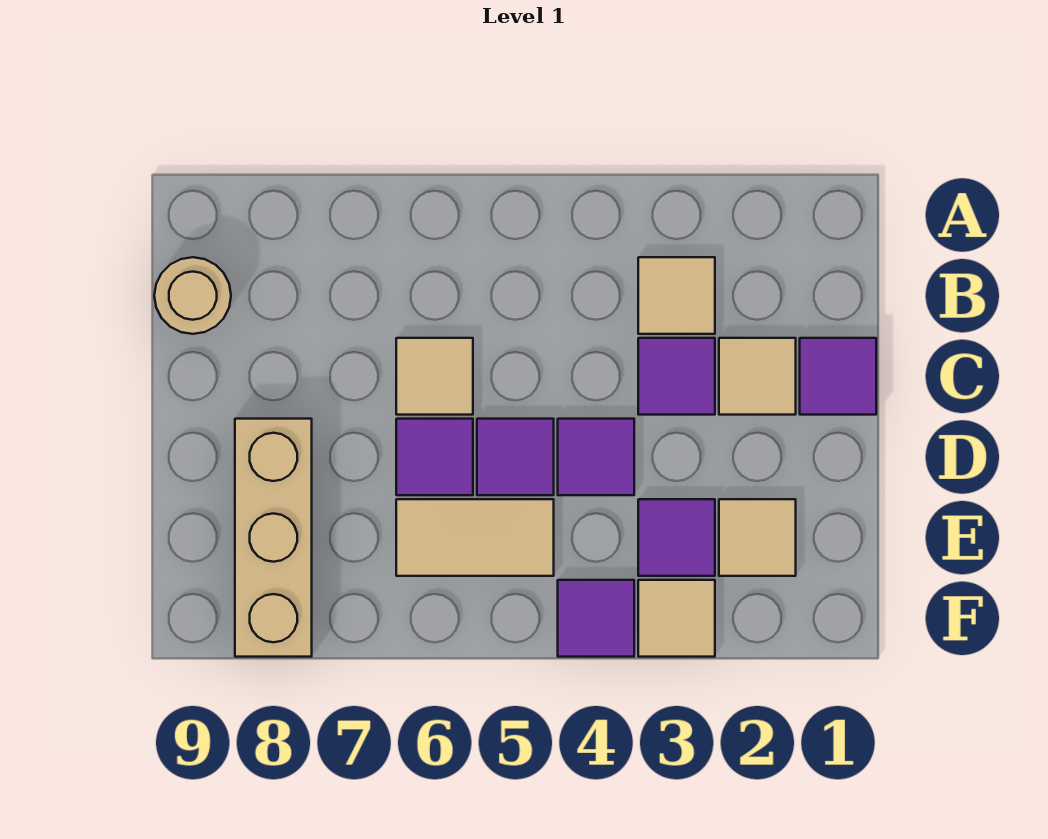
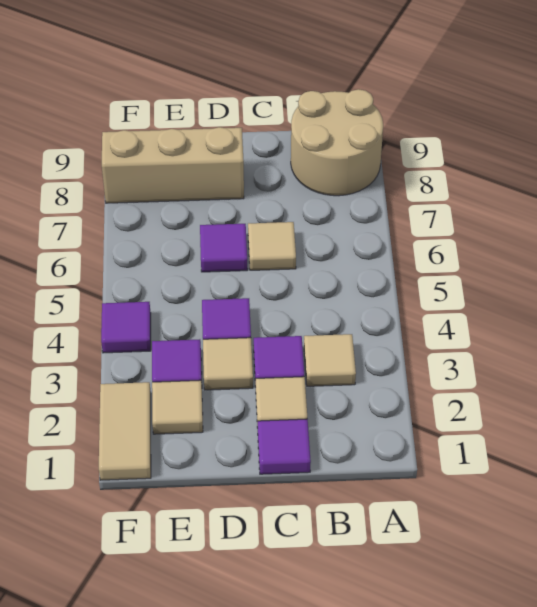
tan round brick B9 level 1 -> tan round brick A8:B9 level 1
purple tile D5 level 1 -> none
tan tile E5:E6 level 1 -> tan tile F1:F2 level 1
tan tile F3 level 1 -> tan tile D3 level 1

